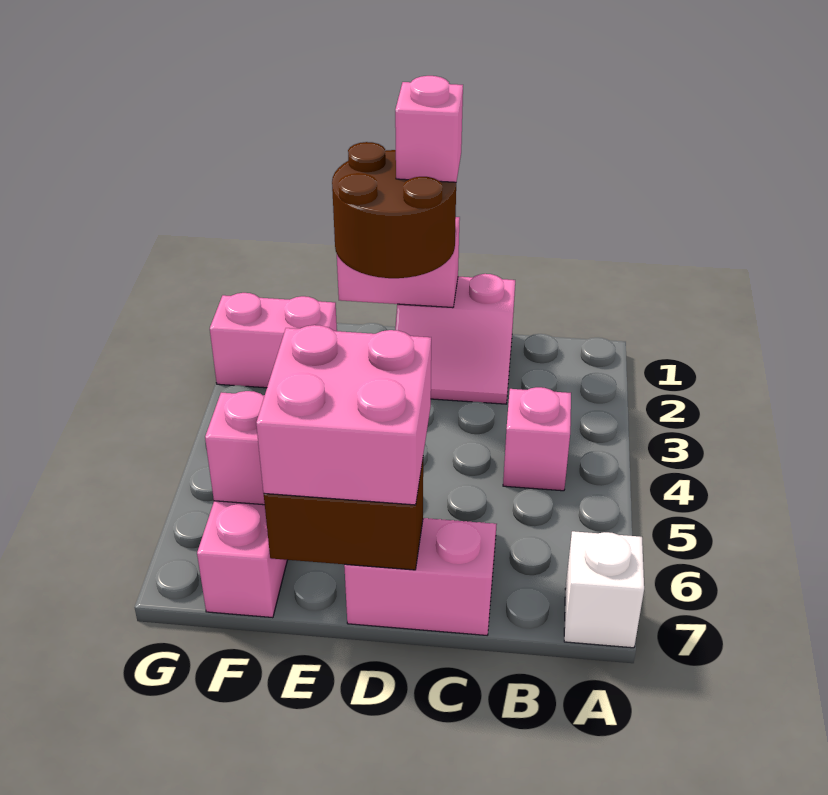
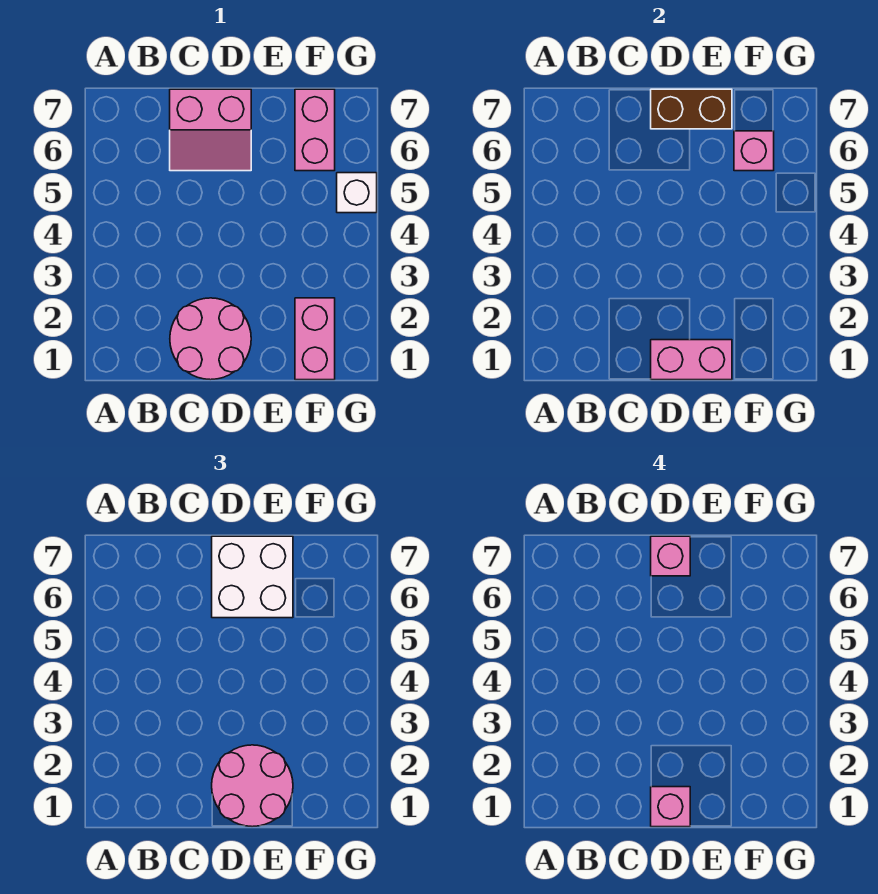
white brick A7 level 1 -> white brick G5 level 1
pink brick B4 level 1 -> pink brick D7 level 4
pink slope C1:D2 level 1 top 1 -> pink round brick C1:D2 level 1
brown round brick D1:E2 level 3 -> pink round brick D1:E2 level 3
pink brick D6:E7 level 3 -> white brick D6:E7 level 3
pink brick F2:G2 level 1 -> pink brick F1:F2 level 1

